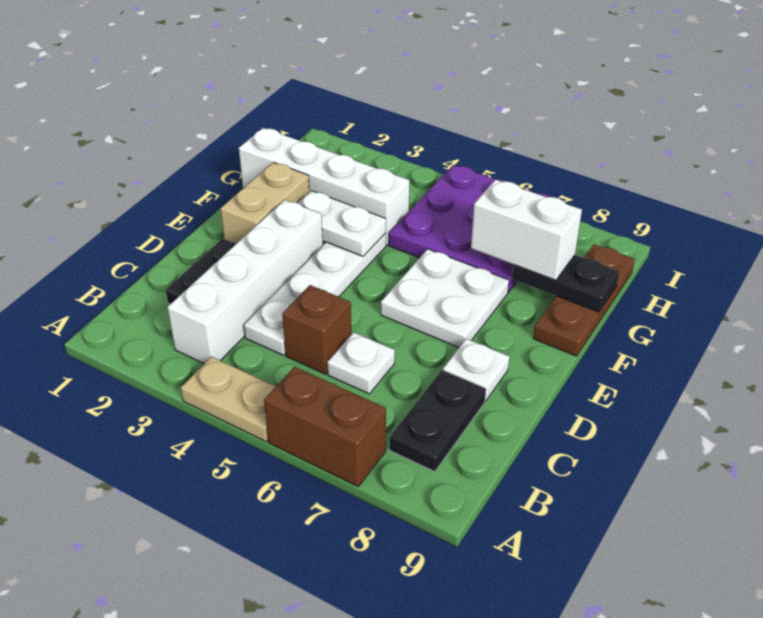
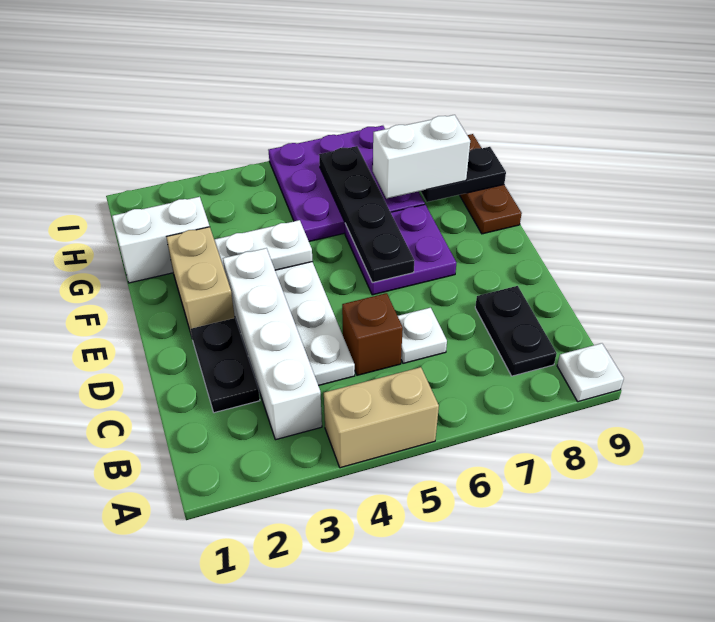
tan plate A4:A5 level 1 -> tan brick A4:A5 level 1
brown brick A6:A7 level 1 -> none
white plate D8 level 1 -> white plate A9 level 1
white plate E6:F7 level 1 -> purple plate E6:F7 level 1
none -> black plate E6:H6 level 2
white brick G1:G4 level 1 -> white brick G1:G2 level 1

